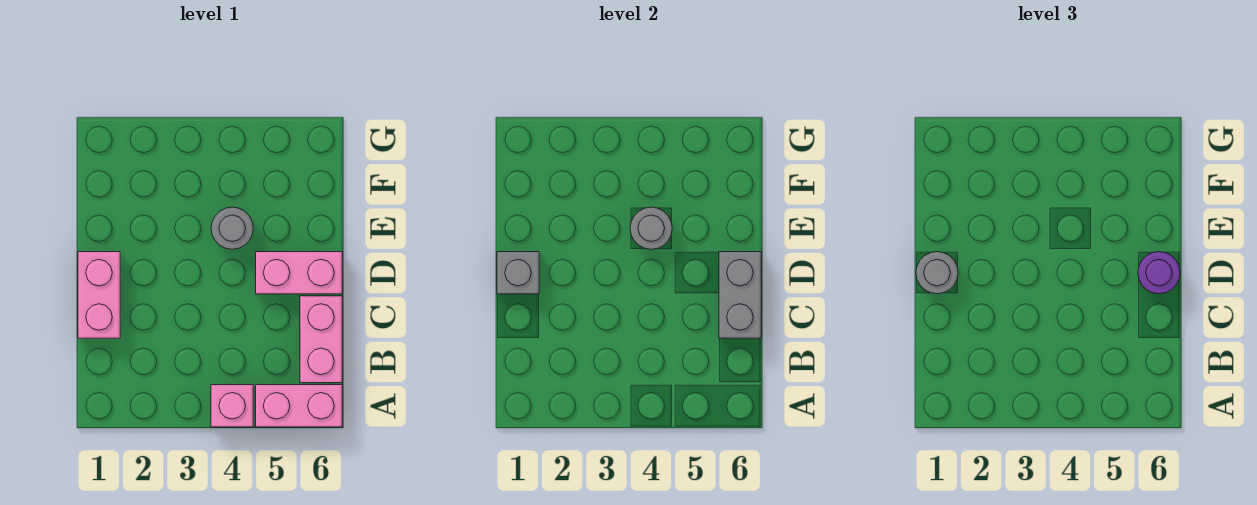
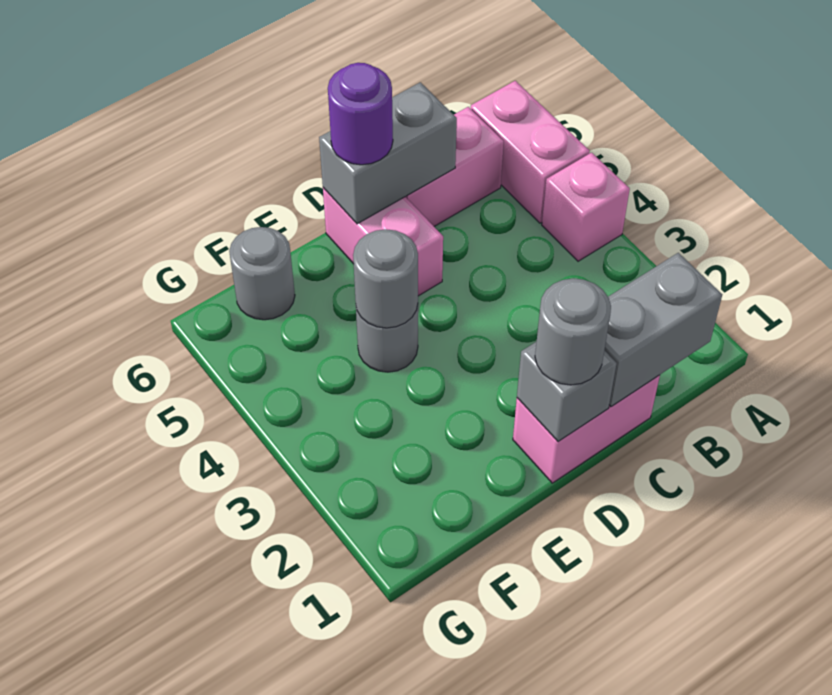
none -> grey brick B1:C1 level 2
none -> grey round brick F6 level 1

